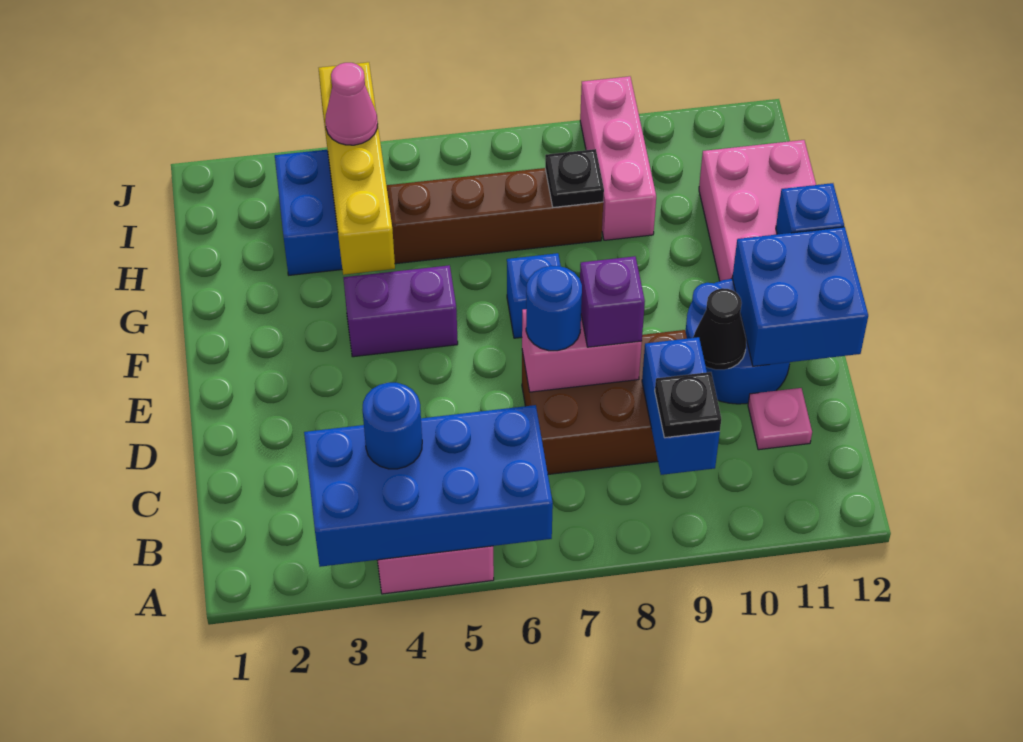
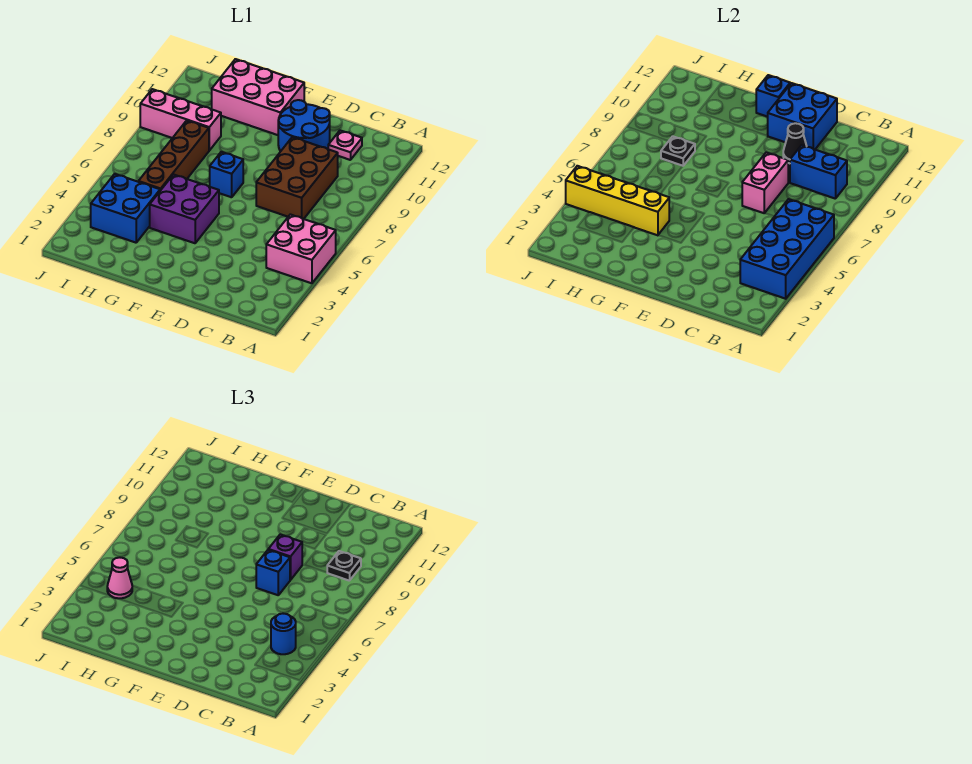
blue round brick D7 level 3 -> blue brick D7 level 3
purple brick F4:F5 level 1 -> purple brick F4:G5 level 1

